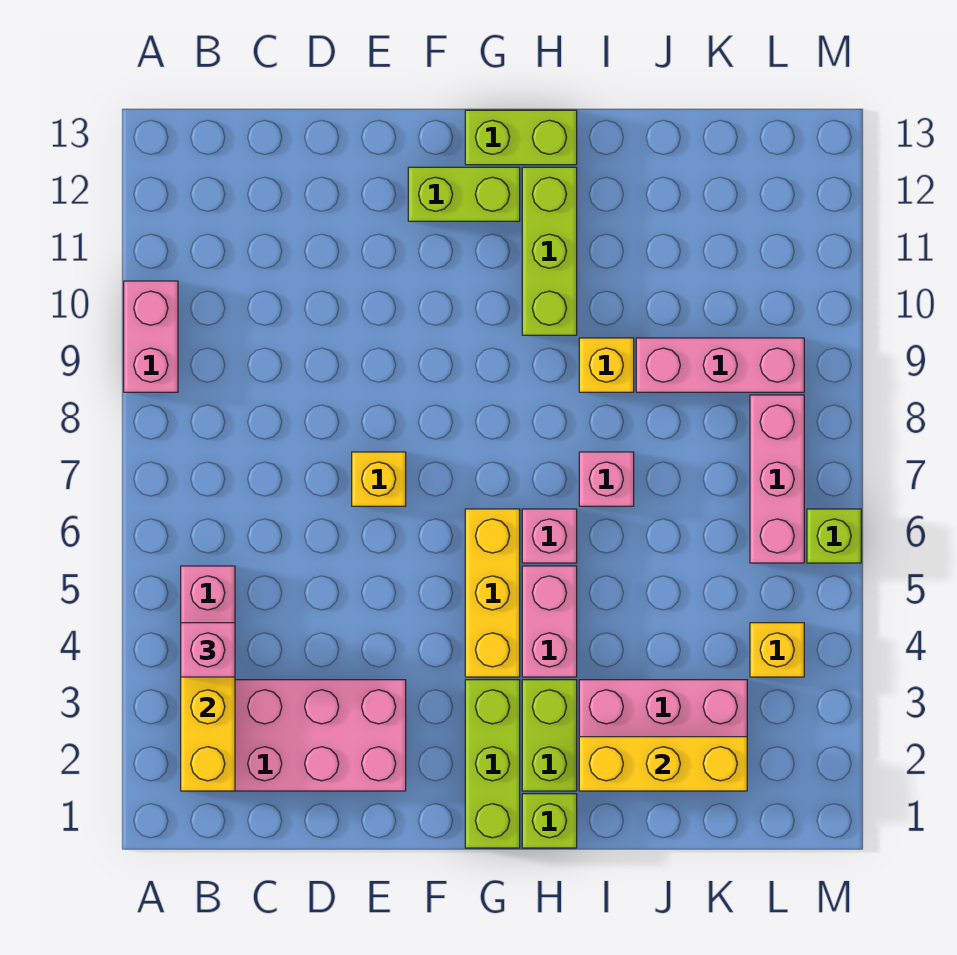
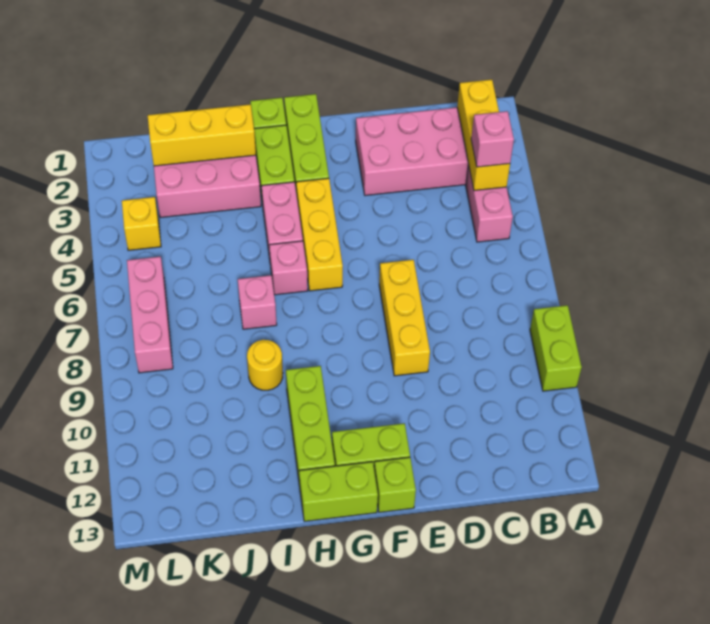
pink brick A9:A10 level 1 -> lime brick A9:A10 level 1
yellow brick E7 level 1 -> yellow brick E7:E9 level 1
yellow brick I9 level 1 -> yellow round brick I9 level 1
pink brick J9:L9 level 1 -> none
lime brick M6 level 1 -> lime brick F13 level 1

